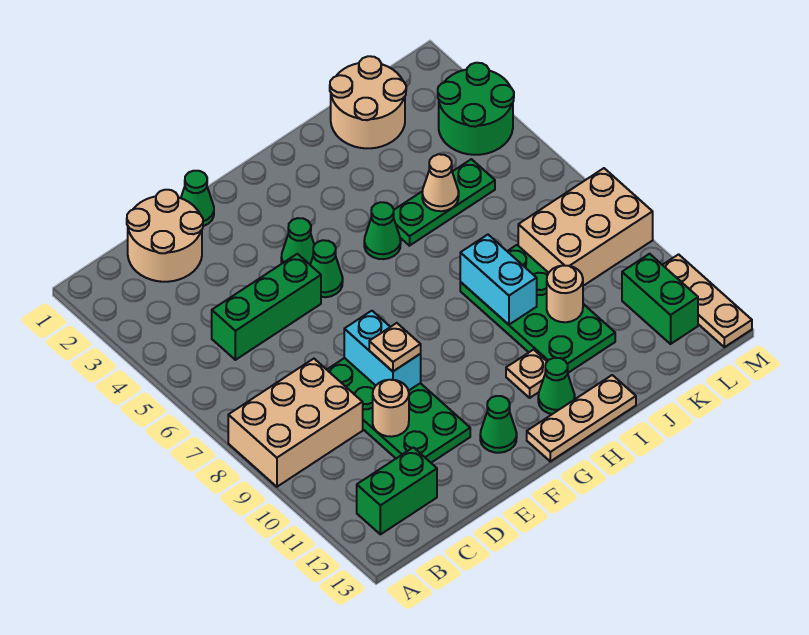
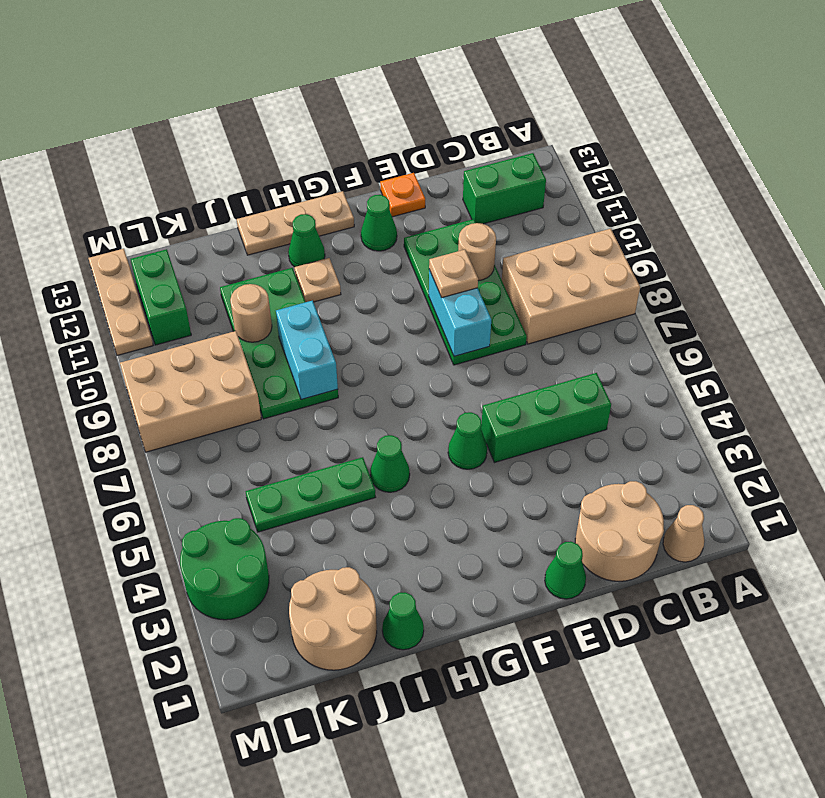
none -> orange plate E13 level 1
green cone F4 level 1 -> green cone I1 level 1
tan cone J5 level 2 -> tan cone B1 level 1

